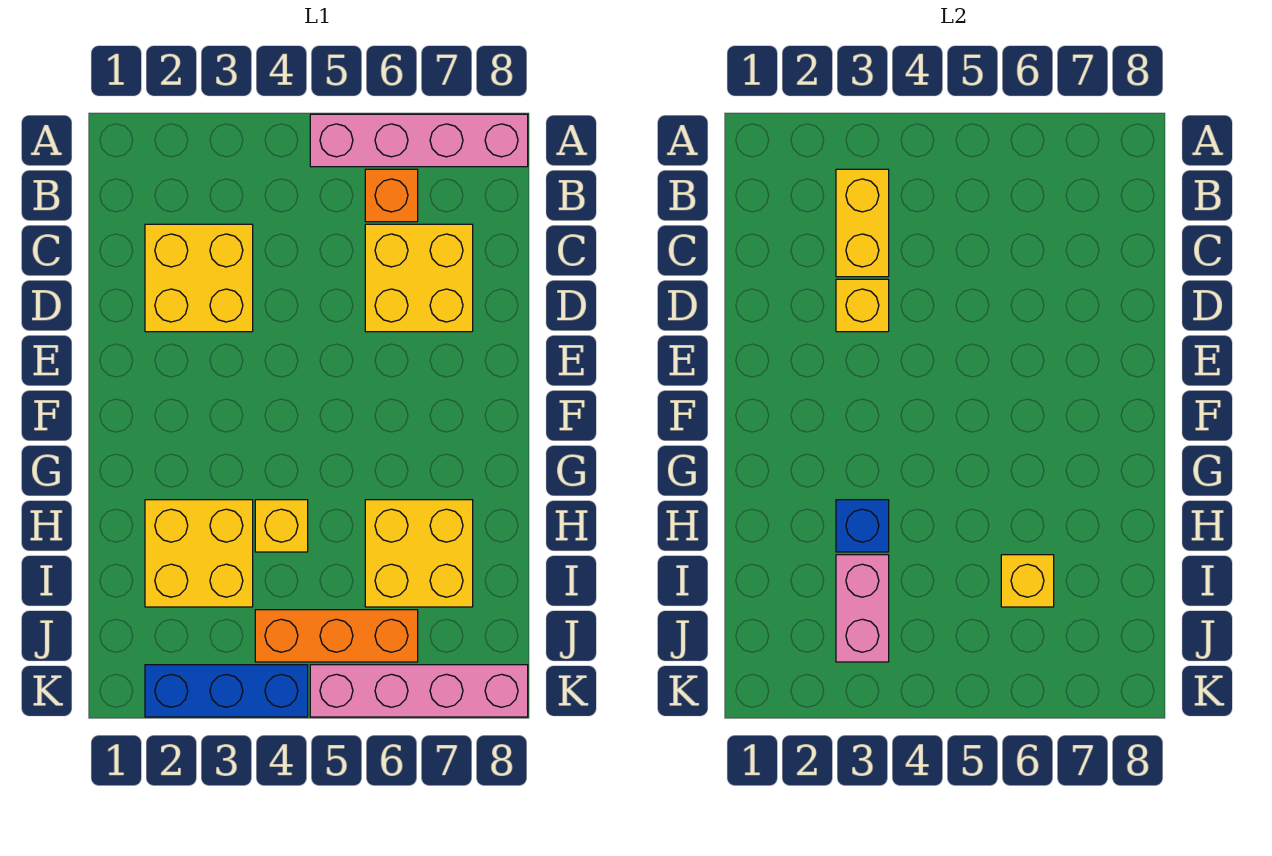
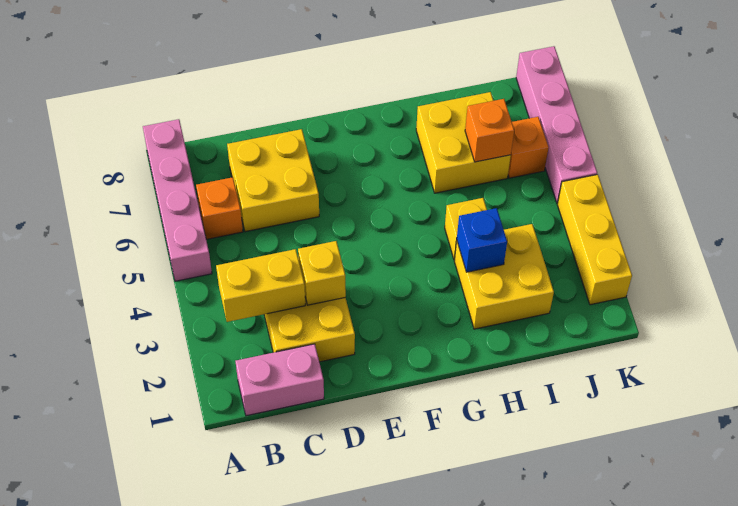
pink brick I3:J3 level 2 -> pink brick B1:C1 level 1
yellow brick I6 level 2 -> orange brick I6 level 2
orange brick J4:J6 level 1 -> orange brick J6 level 1
blue brick K2:K4 level 1 -> yellow brick K2:K4 level 1

